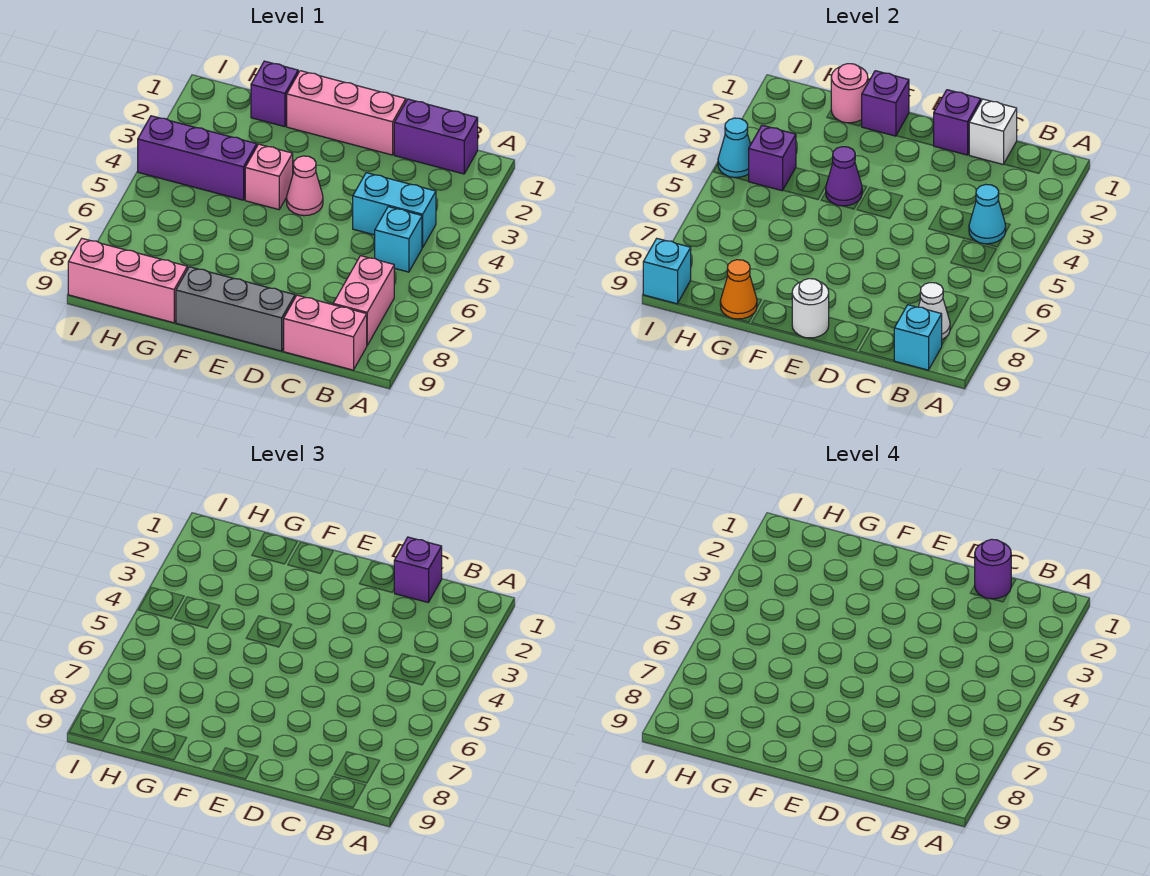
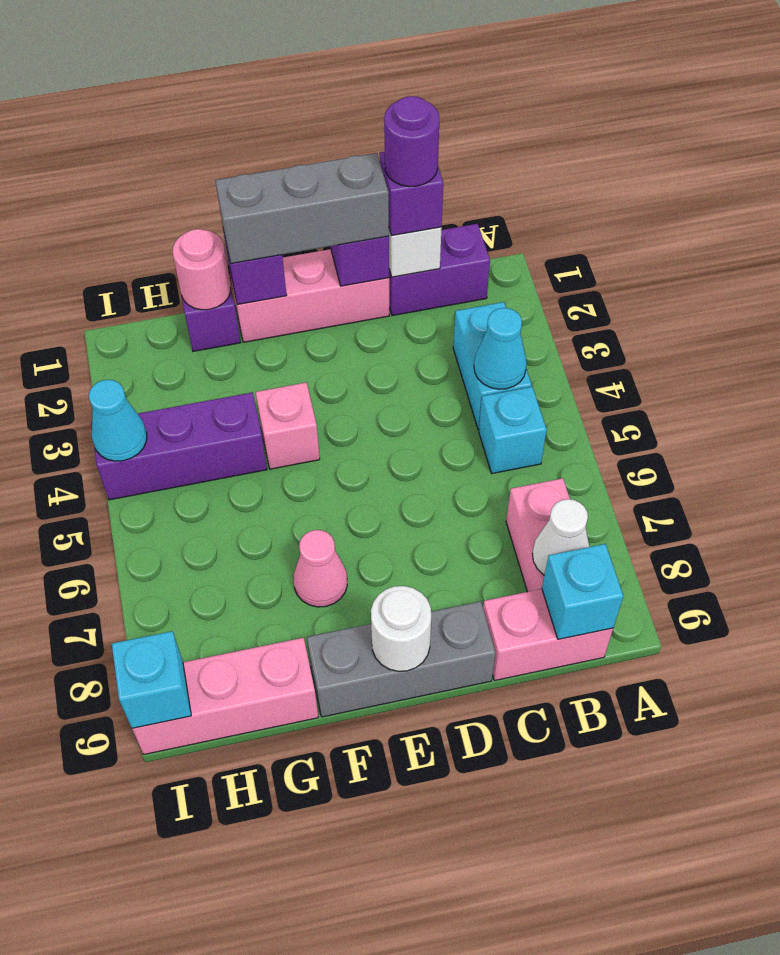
cyan brick B4:C4 level 1 -> cyan brick B3:B4 level 1
none -> grey brick D1:F1 level 3
pink cone E4 level 1 -> pink cone F7 level 1
purple cone F4 level 2 -> none
orange cone G9 level 2 -> none
purple brick H4 level 2 -> none

